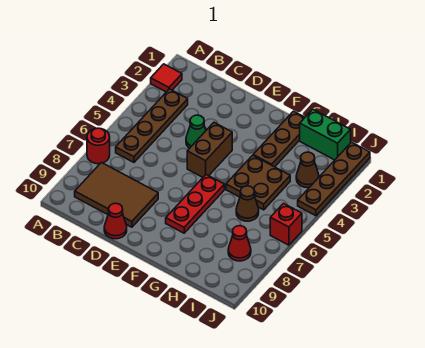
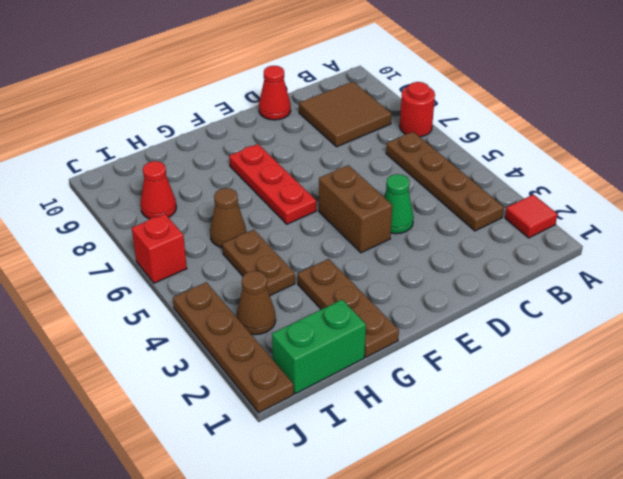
brown tile B8:D9 level 1 -> brown tile B8:C9 level 1
brown plate G4:H5 level 1 -> brown plate H4:H5 level 1

